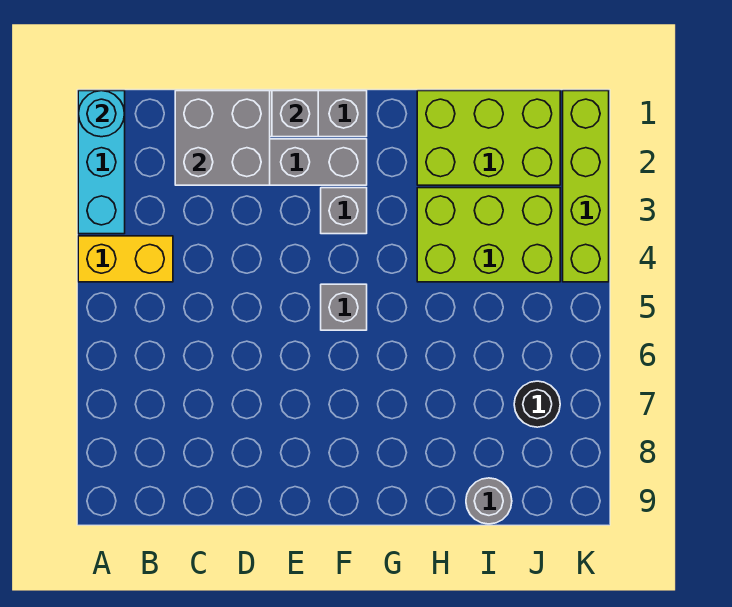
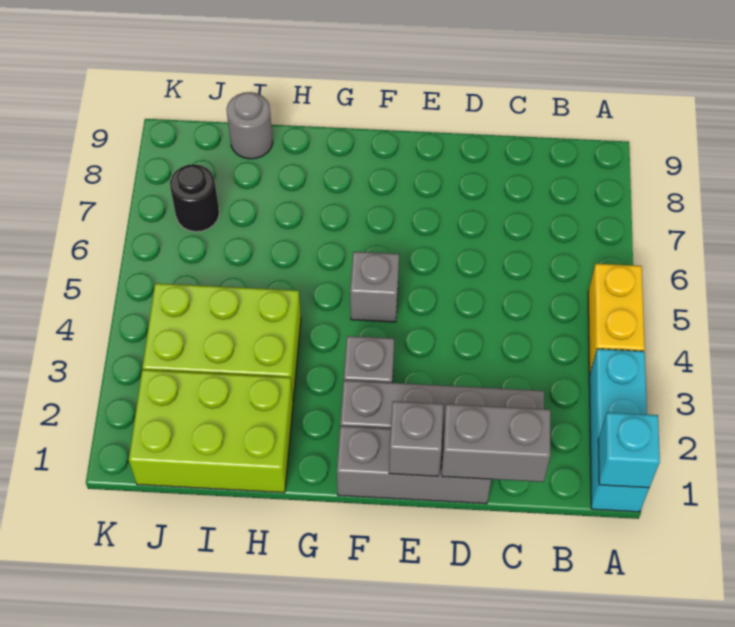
cyan round brick A1 level 2 -> cyan brick A1 level 2
yellow brick A4:B4 level 1 -> yellow brick A4:A5 level 1
grey brick C1:D2 level 2 -> grey brick C1:D1 level 2
lime brick K1:K4 level 1 -> none

